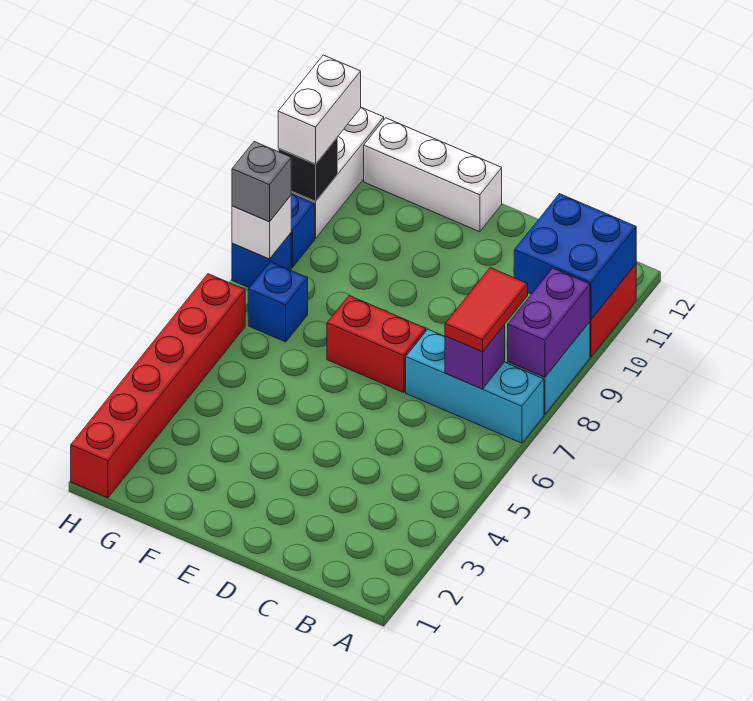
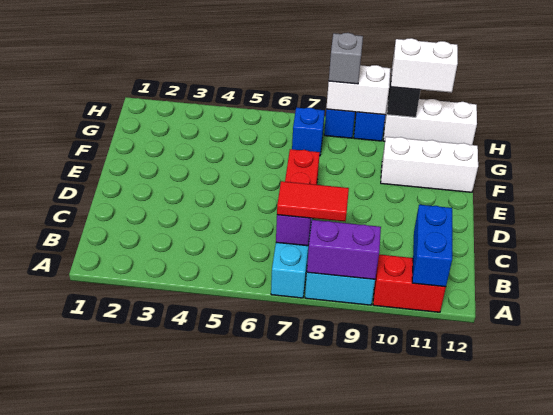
blue brick A10:B11 level 2 -> blue brick A11:B11 level 2
white brick E12:G12 level 1 -> white brick F10:F12 level 1
red brick H1:H6 level 1 -> none
white brick H8 level 2 -> white brick H8:H9 level 2

